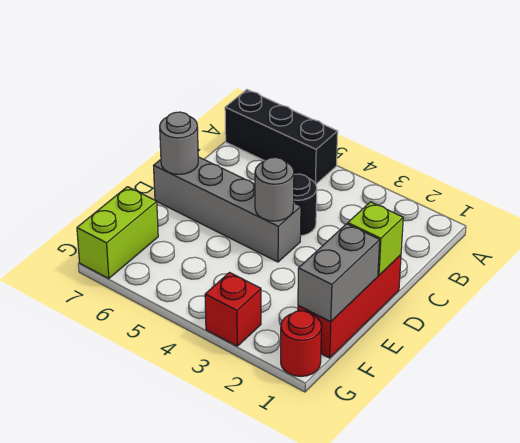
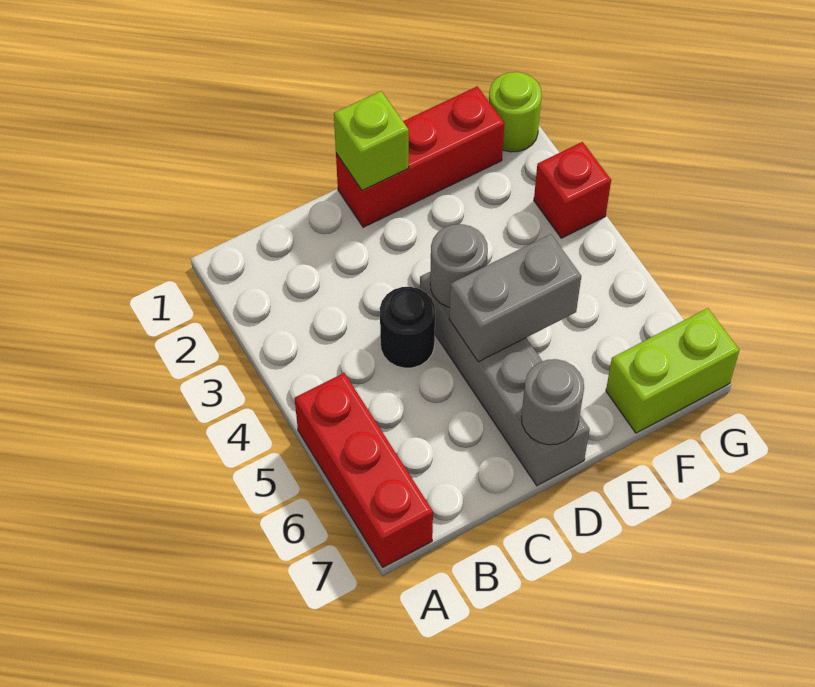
black brick A5:A7 level 1 -> red brick A5:A7 level 1
grey brick E1:F1 level 2 -> grey brick D5:E5 level 2
red round brick G1 level 1 -> lime round brick G1 level 1

